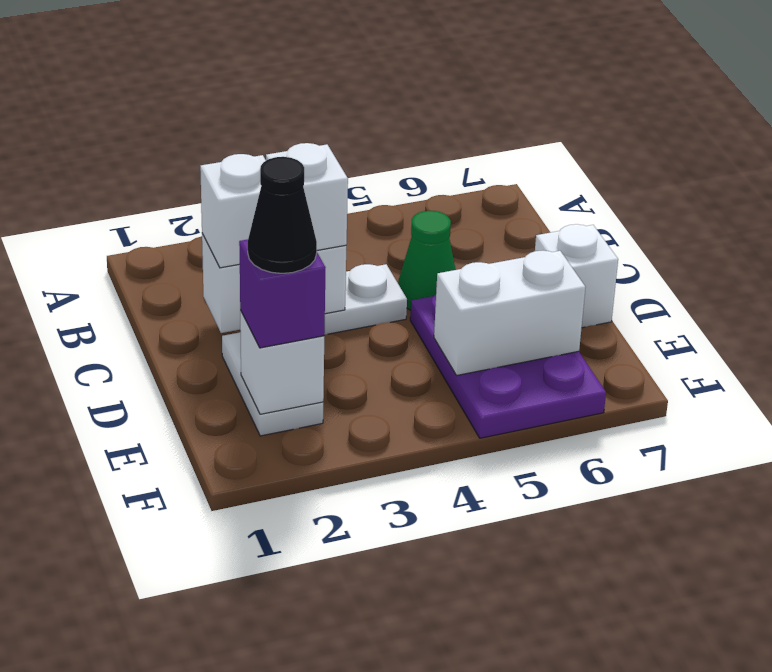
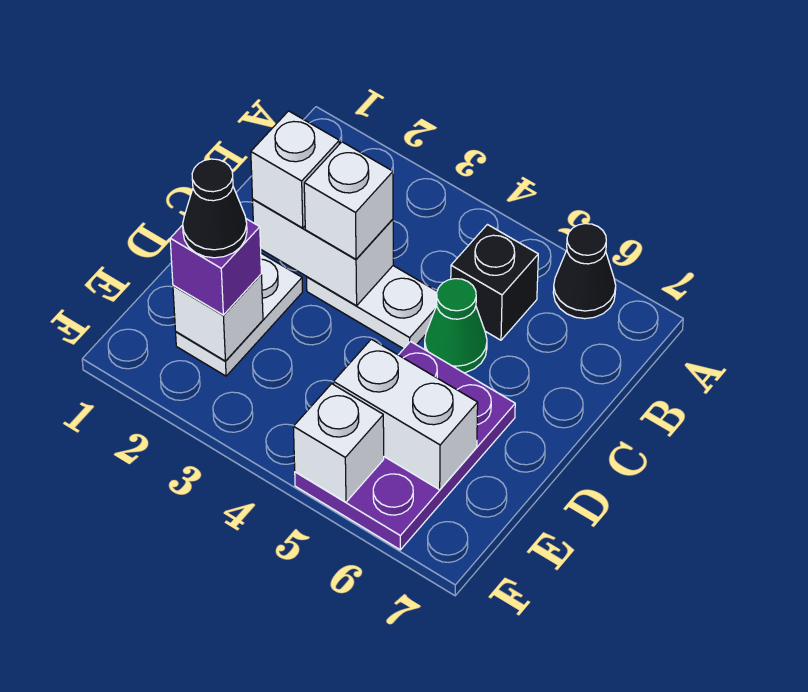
none -> black cone A6 level 1
none -> black brick B5 level 1
white brick D7 level 1 -> white brick F5 level 2

